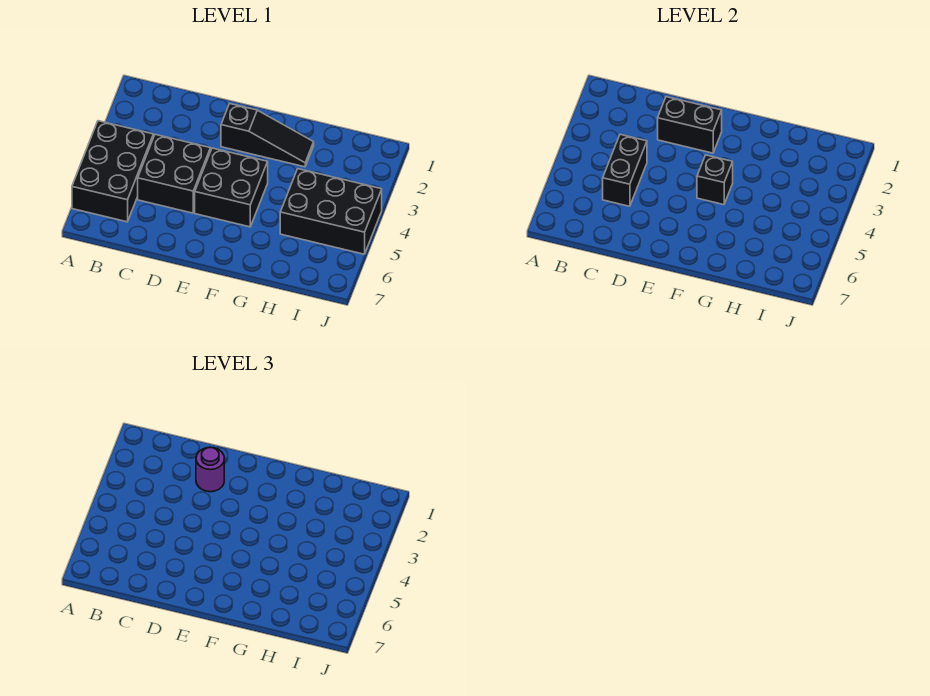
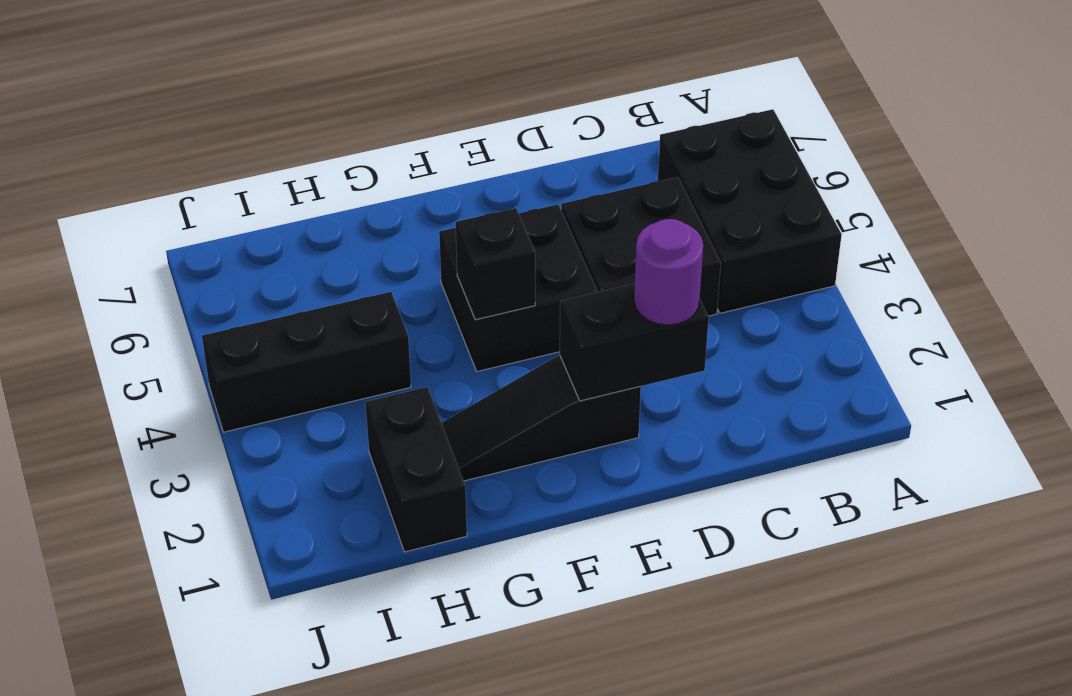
black brick C4:C5 level 2 -> black brick H1:H2 level 1
black brick H4:J5 level 1 -> black brick H4:J4 level 1

